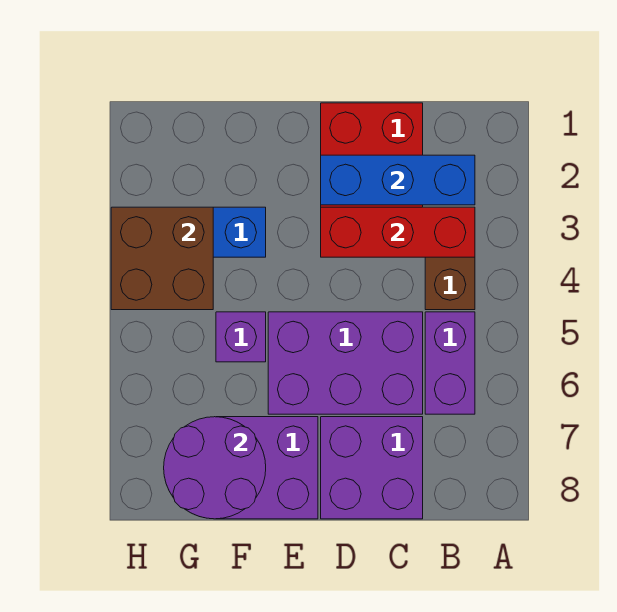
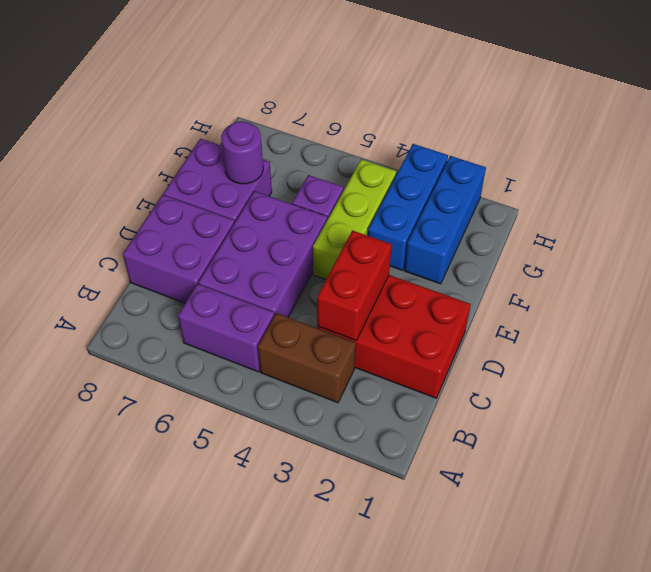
blue brick B2:D2 level 2 -> blue brick F2:H2 level 1
red brick B3:D3 level 2 -> red brick C3:D3 level 2
none -> lime brick E4:G4 level 1
purple round brick F7:G8 level 2 -> purple round brick F7 level 2
brown brick G3:H4 level 2 -> none

